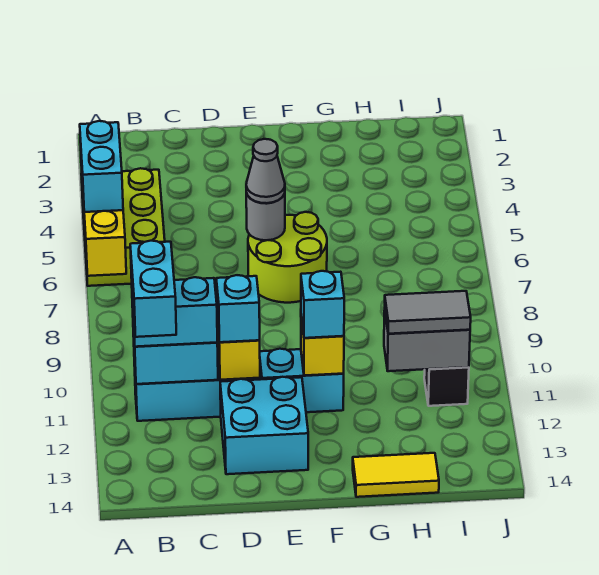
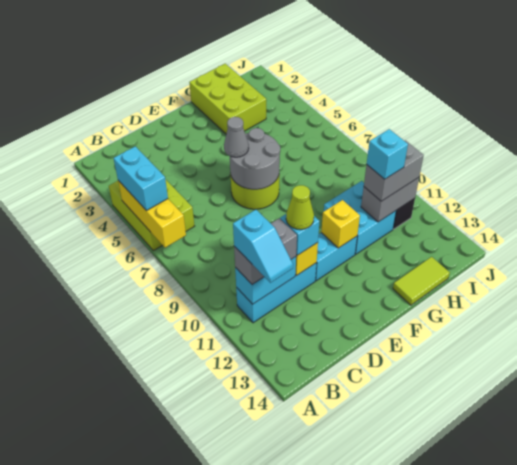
cyan brick B11:C11 level 3 -> grey brick B11:C11 level 3
cyan brick B11:B12 level 4 -> cyan slope B11:B12 level 4 top 11
none -> lime cone D11 level 4
cyan brick D12:E13 level 1 -> cyan brick G10:H11 level 1
grey round brick E6 level 2 -> grey round brick E6:F7 level 2
cyan brick F11 level 3 -> cyan brick H11 level 4
none -> lime brick G1:H3 level 1
yellow tile G14:H14 level 1 -> lime tile G14:H14 level 1
grey tile H11:I11 level 3 -> grey brick H11:I11 level 3

